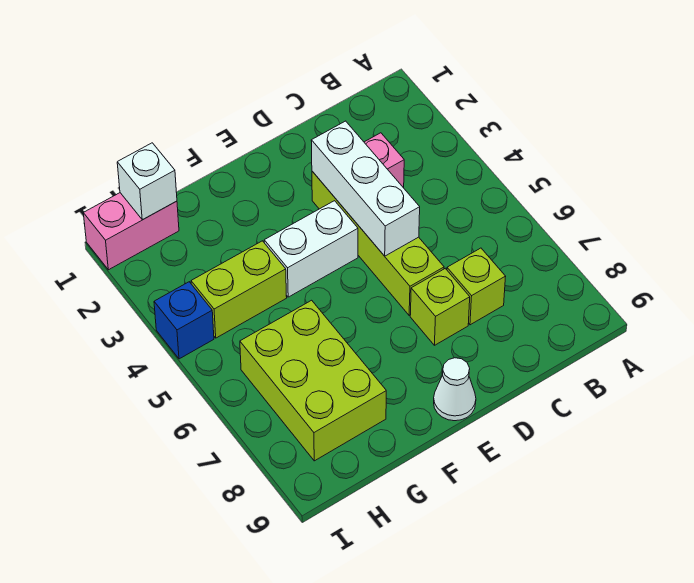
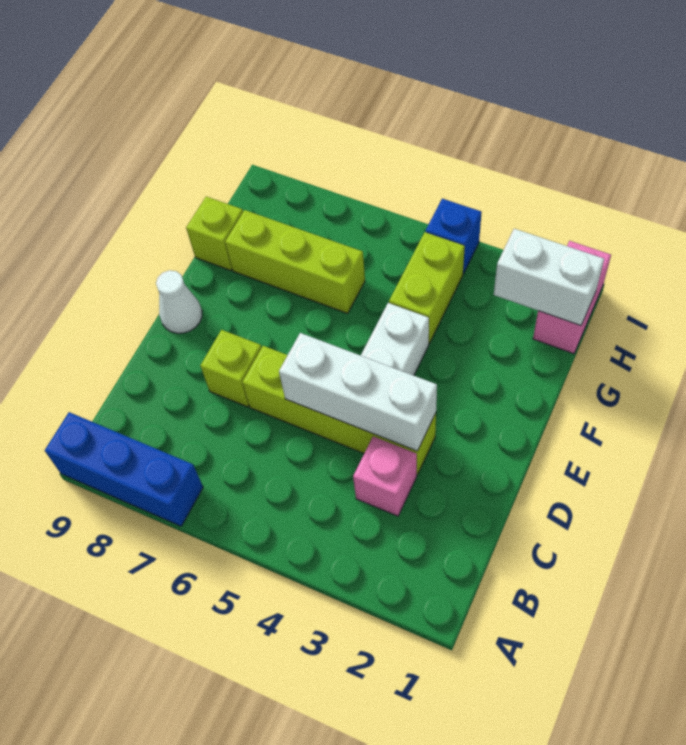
none -> blue brick A7:A9 level 1
lime brick C7 level 1 -> lime brick G9 level 1
lime brick G6:H8 level 1 -> lime brick G6:G8 level 1
white brick H1 level 2 -> white brick H1:H2 level 2

